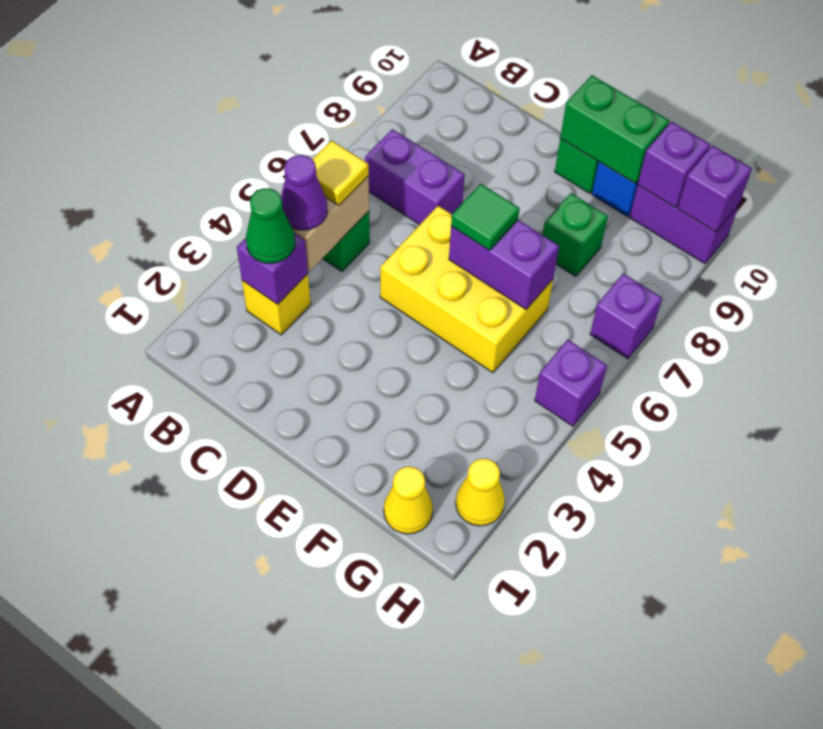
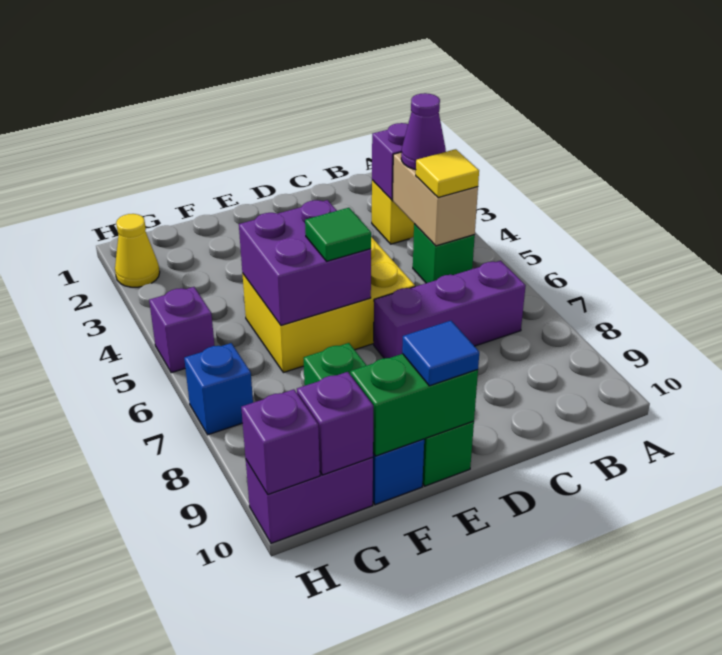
green cone B3 level 3 -> none
purple brick B7:C7 level 1 -> purple brick B7:D7 level 1
purple brick E6:F6 level 2 -> purple brick E5:F6 level 2
none -> blue tile E10 level 3
yellow cone G1 level 1 -> none
purple brick H7 level 1 -> blue brick H7 level 1

